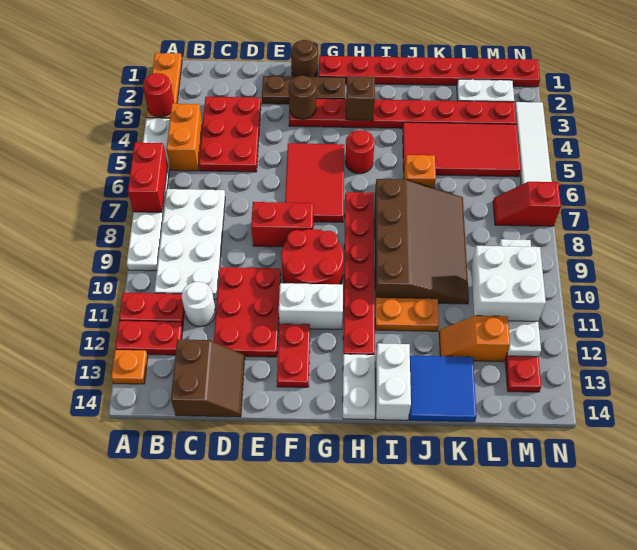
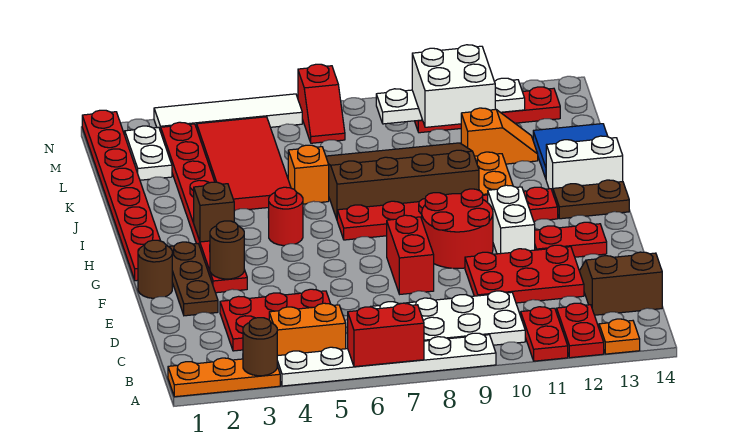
red round brick A3 level 2 -> brown round brick A3 level 2
white round brick C11 level 1 -> none
red tile F5:G7 level 1 -> none
white plate H13:H14 level 1 -> brown plate H13:H14 level 1
orange slope K12:L12 level 1 top L -> orange slope K11:K12 level 1 top 11

